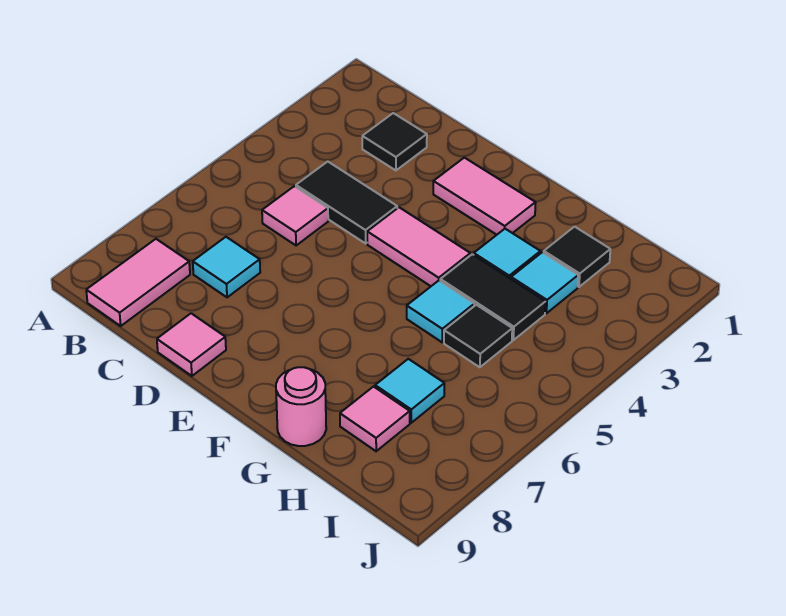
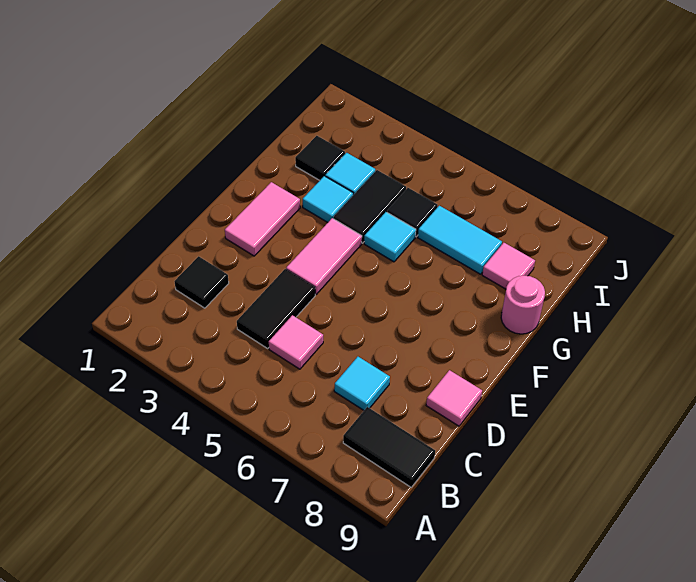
pink tile B8:B9 level 1 -> black tile B8:B9 level 1
cyan tile H7 level 1 -> cyan tile H6:H7 level 1

